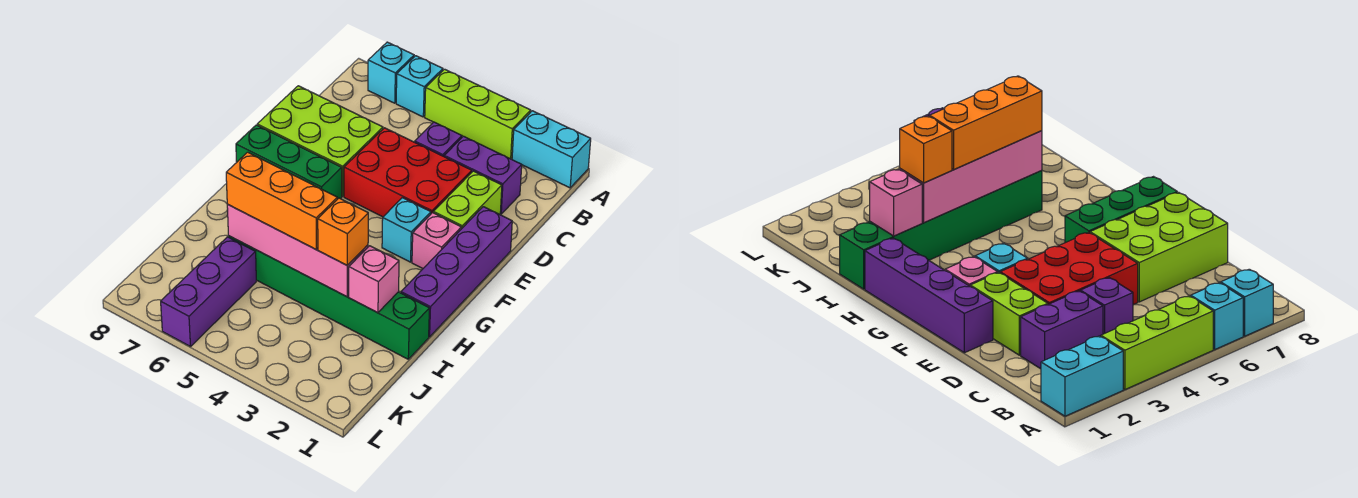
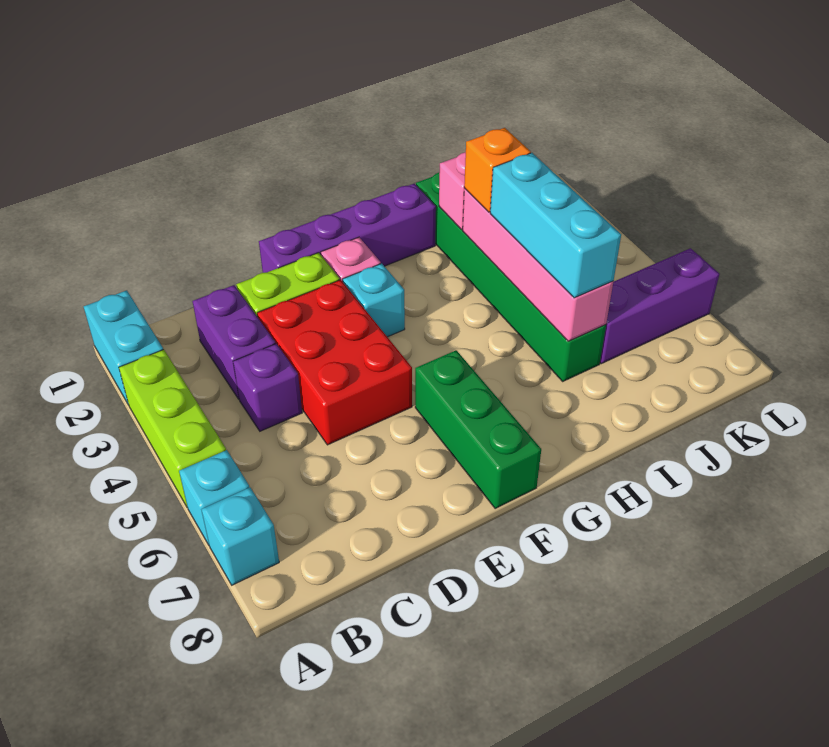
lime brick D6:E8 level 1 -> none
orange brick I4:I6 level 3 -> cyan brick I4:I6 level 3

